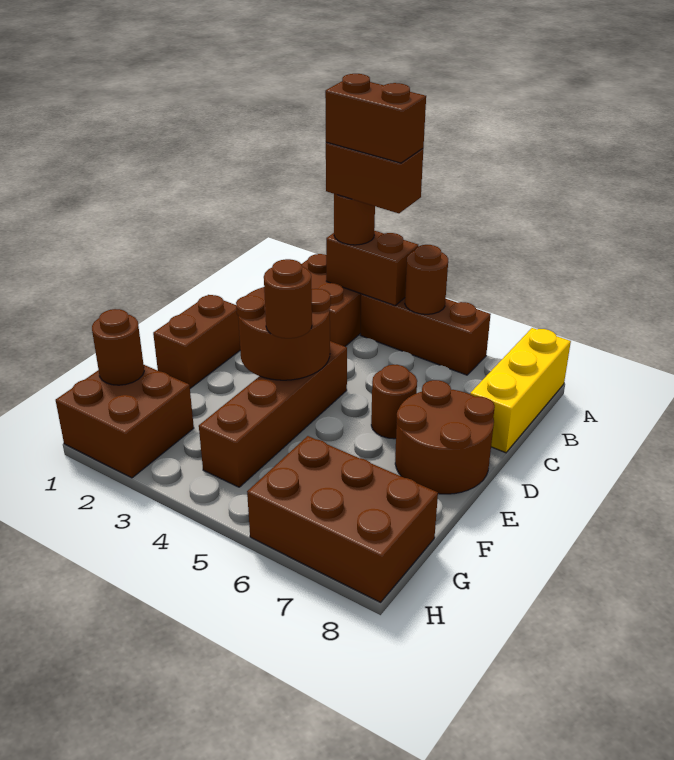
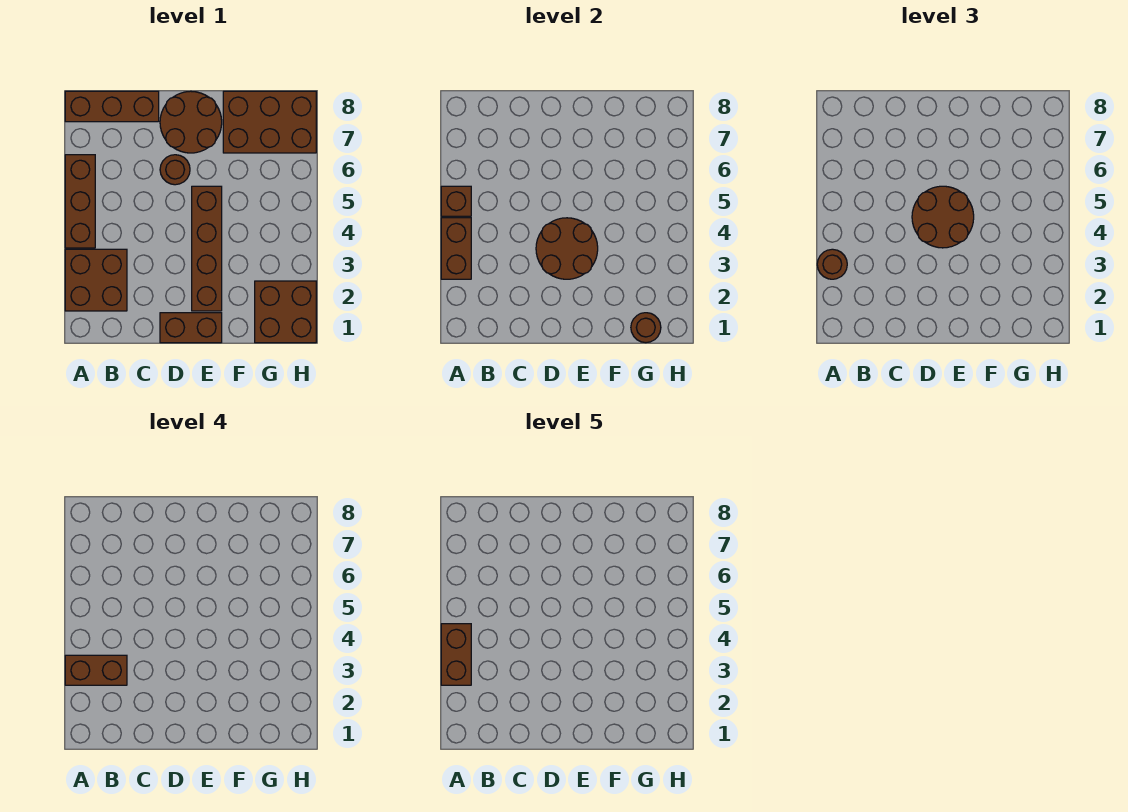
brown brick A3:A4 level 4 -> brown brick A3:B3 level 4
brown round brick A5 level 2 -> brown brick A5 level 2
yellow brick A8:C8 level 1 -> brown brick A8:C8 level 1
brown brick D4:G4 level 1 -> brown brick E2:E5 level 1
brown round brick E4 level 3 -> brown round brick D4:E5 level 3
brown brick G6:H8 level 1 -> brown brick F7:H8 level 1

